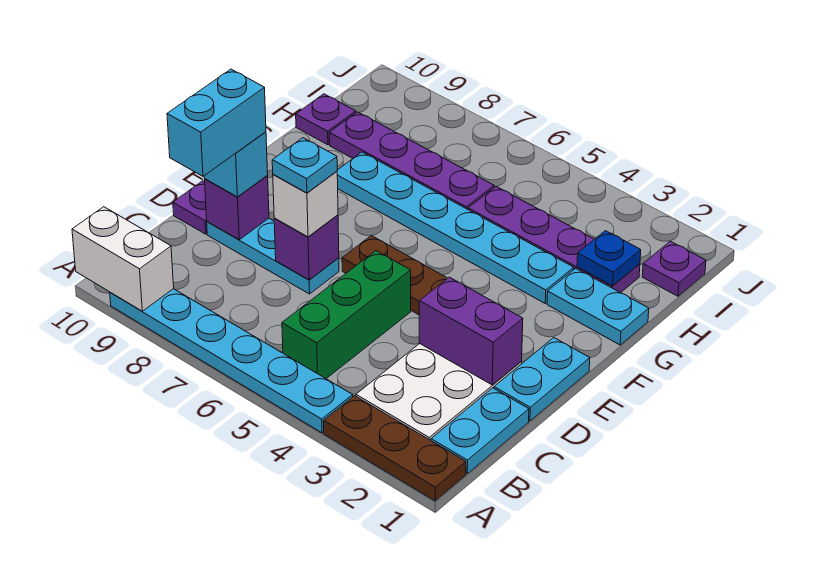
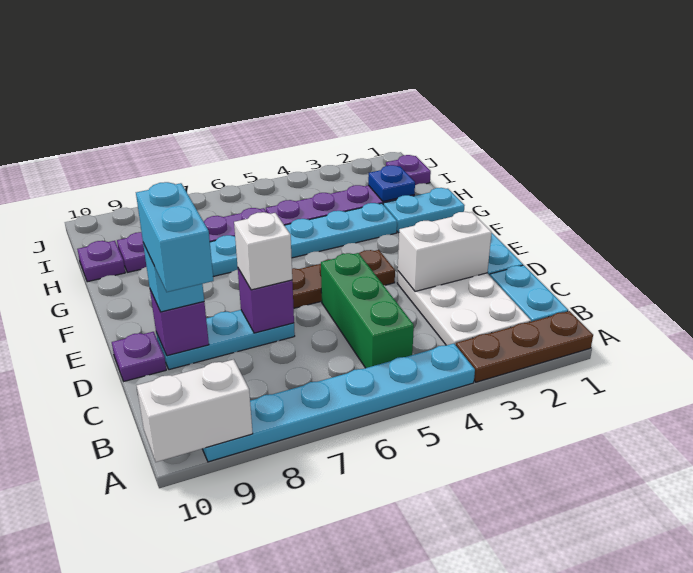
purple brick D2:D3 level 2 -> white brick D2:D3 level 2
cyan plate D7 level 4 -> none

